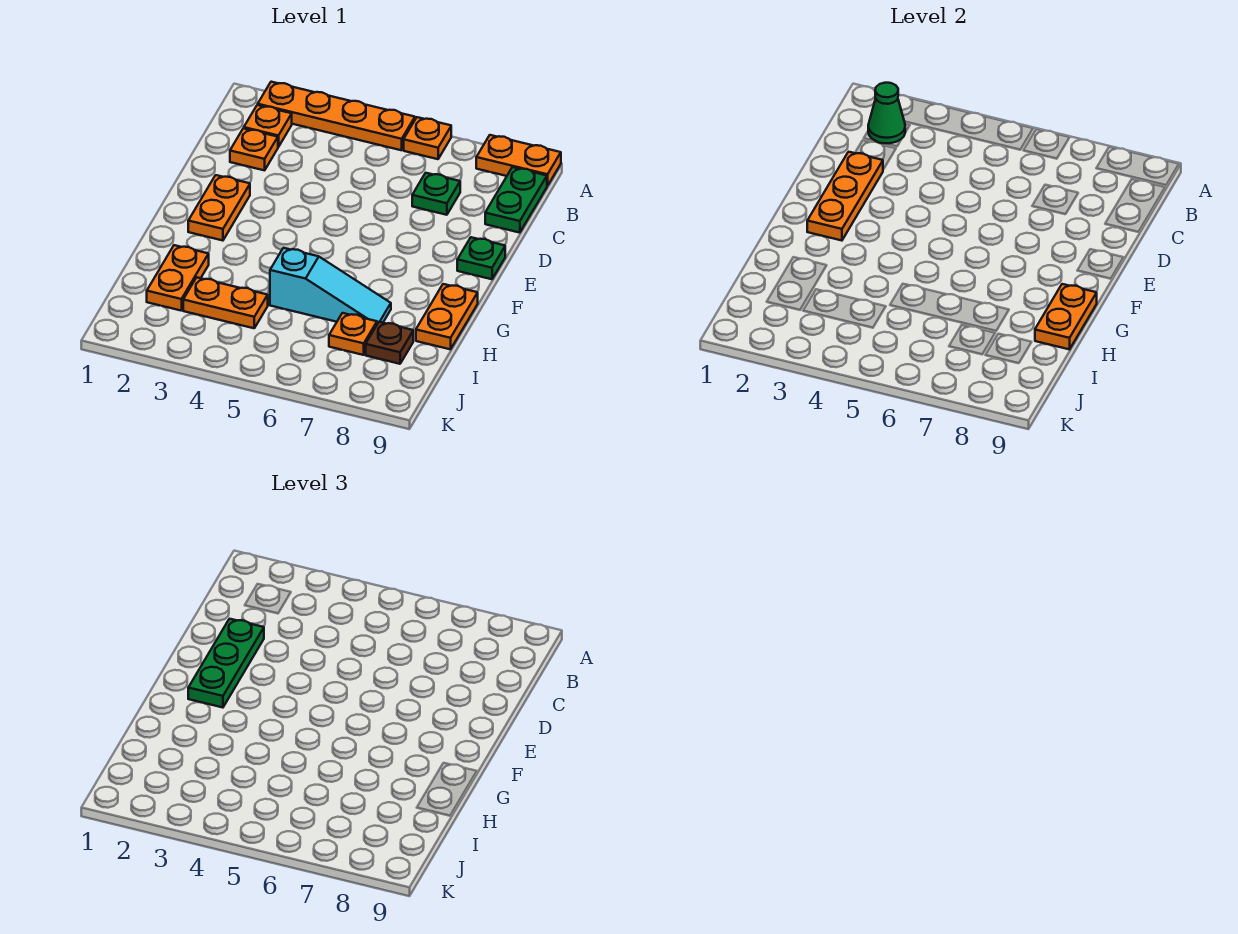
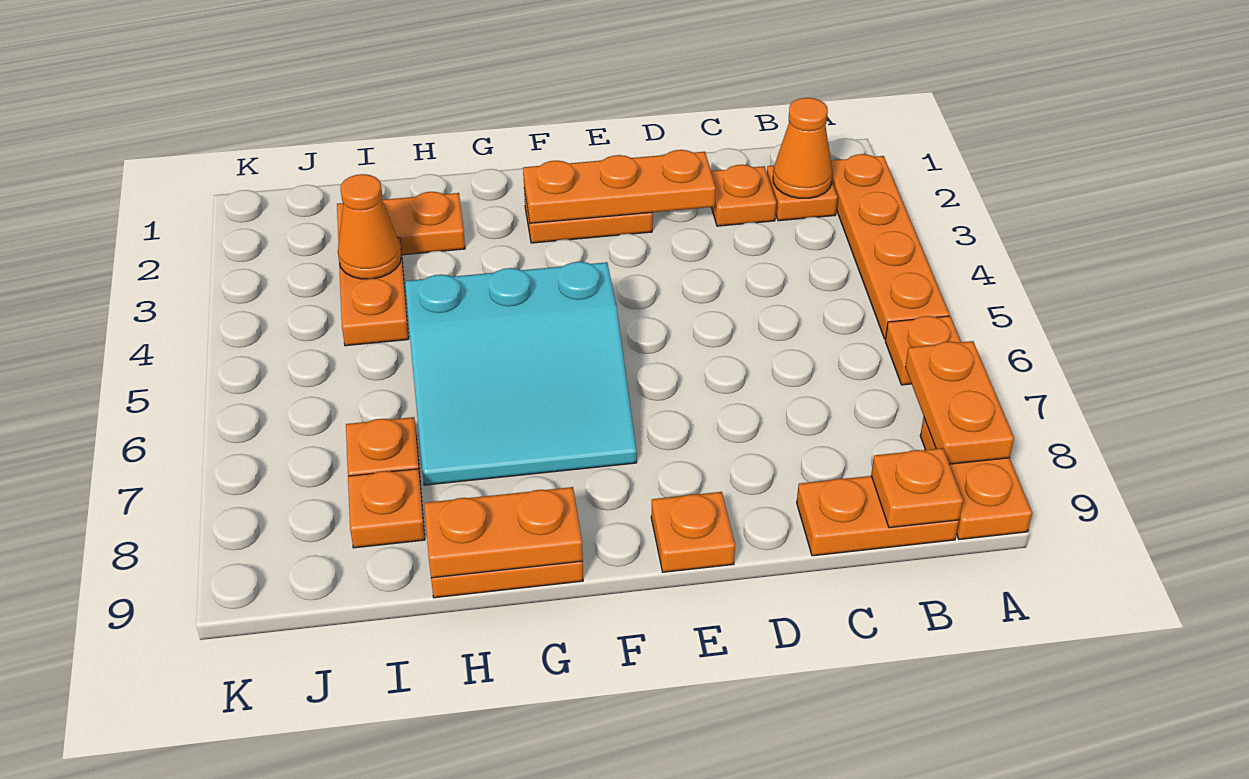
none -> orange plate A7:A8 level 2
green cone B2 level 2 -> orange cone B2 level 2
green plate B9:C9 level 1 -> orange plate B9:C9 level 1
none -> orange plate B9 level 2
green plate C7 level 1 -> none
green plate D2:F2 level 3 -> none
green plate E9 level 1 -> orange plate E9 level 1
cyan slope H5:H7 level 1 top 5 -> cyan slope F5:H7 level 1 top 5
none -> orange cone I3 level 2
brown plate I8 level 1 -> orange plate I8 level 1

